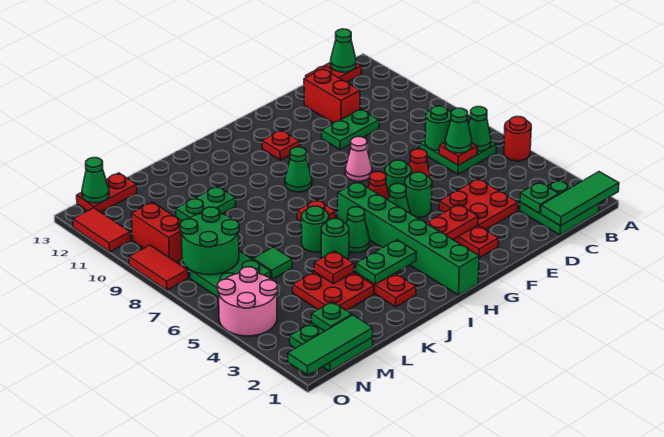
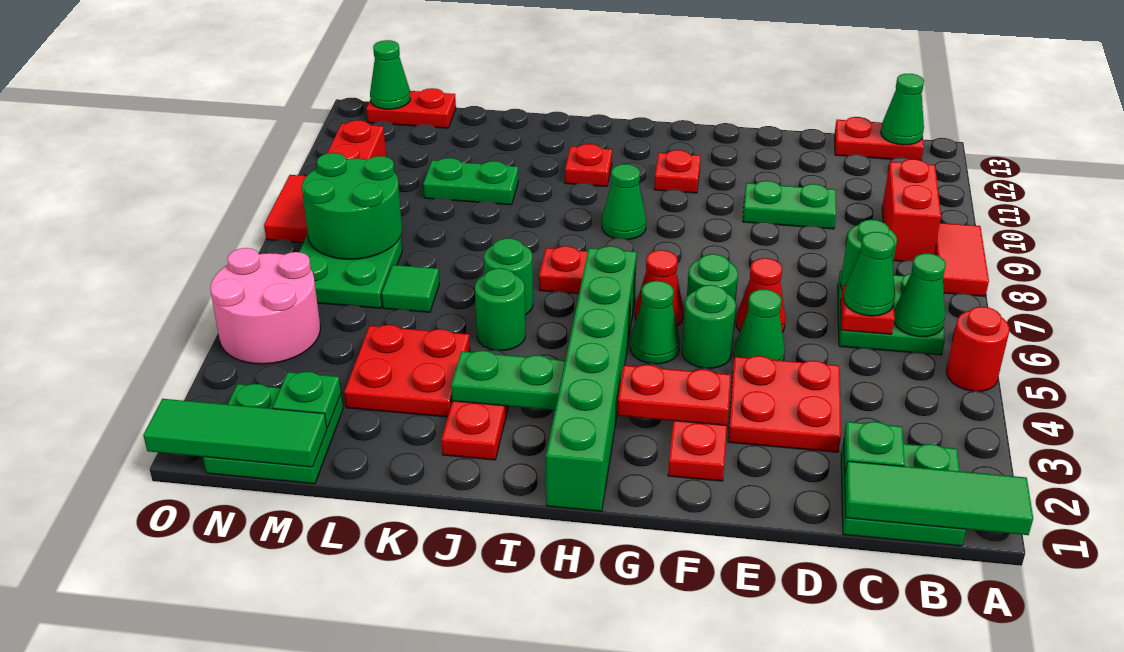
red brick D11:D12 level 1 -> red brick B9:B10 level 1
pink cone F8 level 1 -> none
green cone I5 level 1 -> green cone E5 level 1
red plate K4 level 2 -> red plate I11 level 1
red tile O11:O12 level 1 -> red tile A8:A9 level 1

